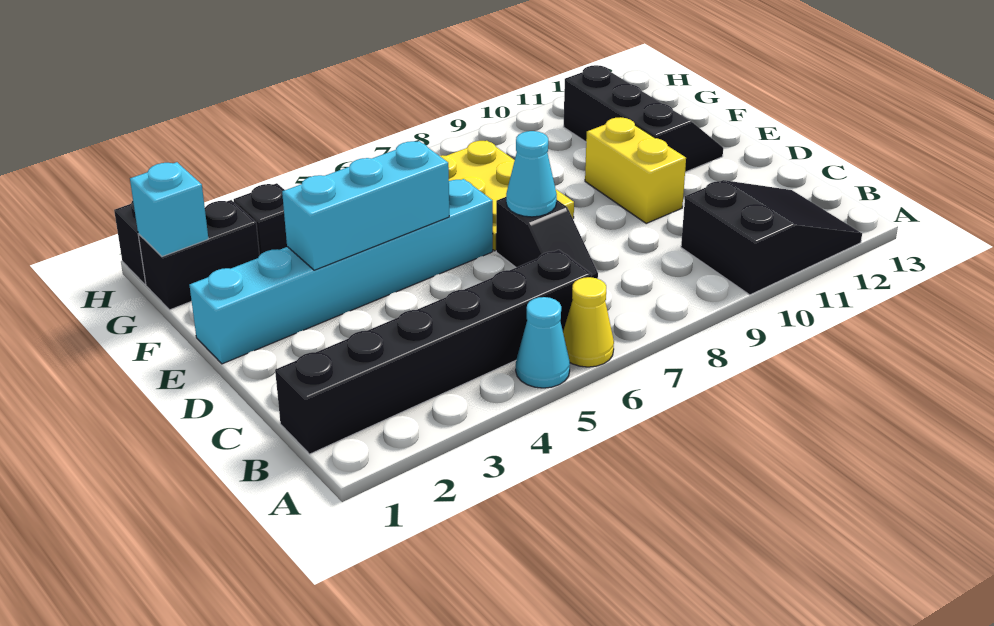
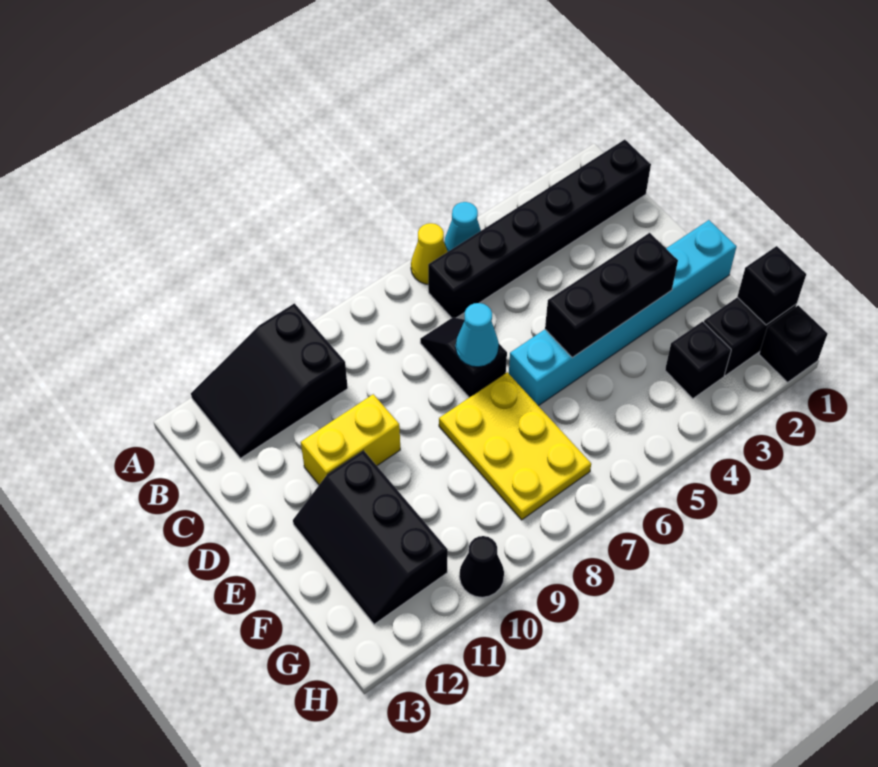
yellow brick D10:E10 level 1 -> yellow brick D10:D11 level 1
cyan brick E3:E5 level 2 -> black brick E3:E5 level 2
cyan brick G1 level 2 -> black brick G1 level 2
none -> black cone H10 level 1

